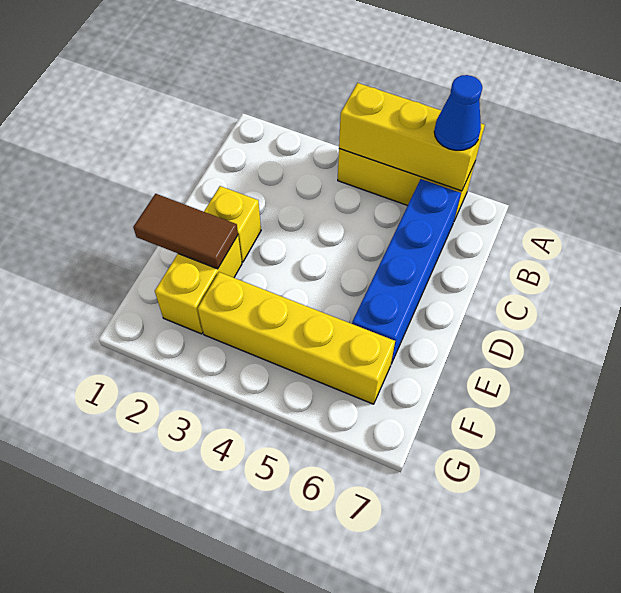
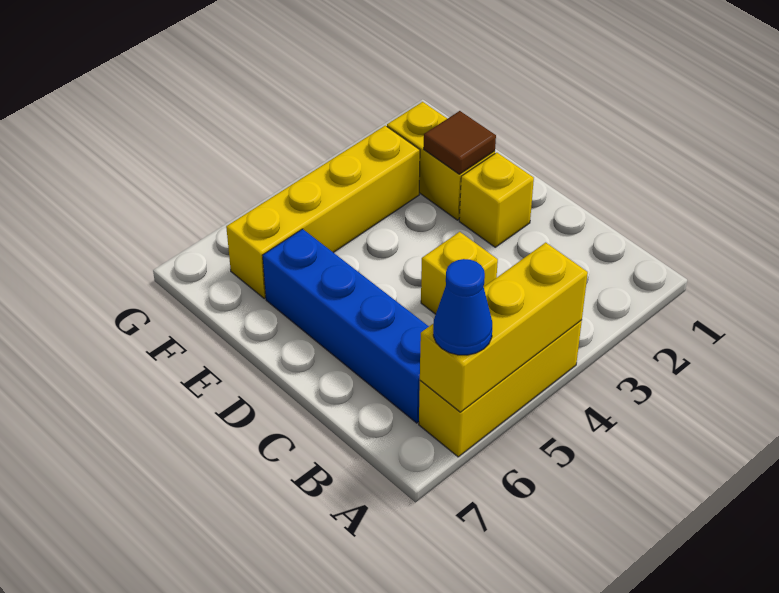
none -> yellow brick C4 level 1
brown tile E1:E2 level 2 -> brown tile E2 level 2

